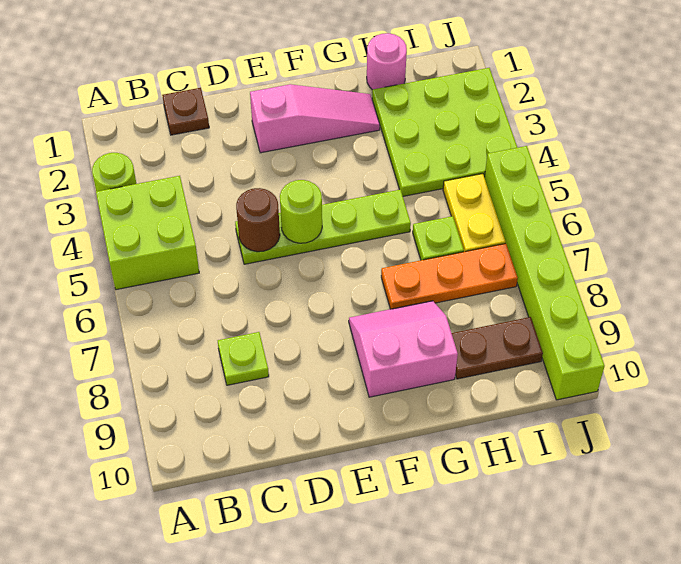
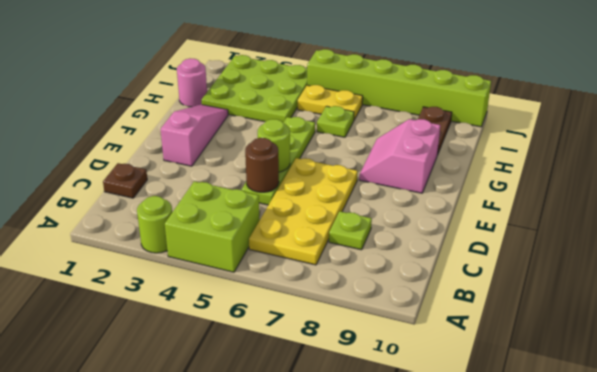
none -> yellow plate B6:E7 level 1
orange plate G7:I7 level 1 -> none

